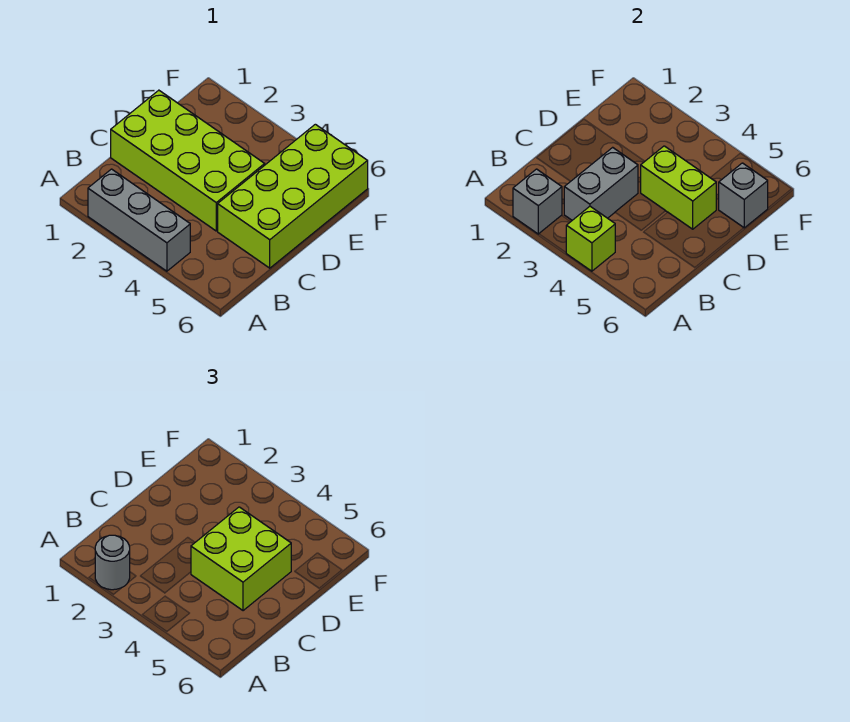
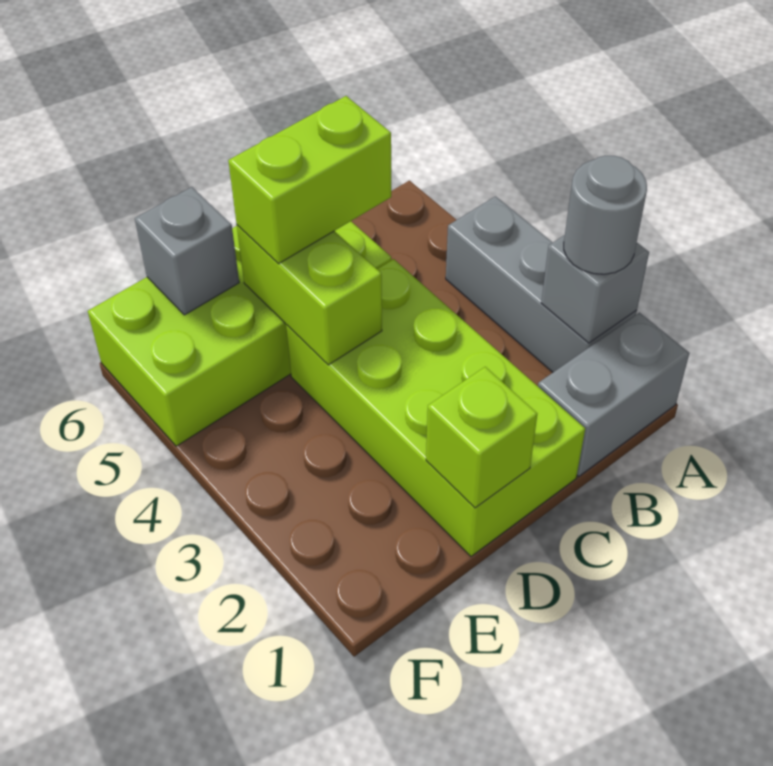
lime brick A4 level 2 -> lime brick D1 level 2
grey brick B3:C3 level 2 -> grey brick A1:B1 level 1
lime brick C4:D5 level 3 -> lime brick C5:D5 level 3

